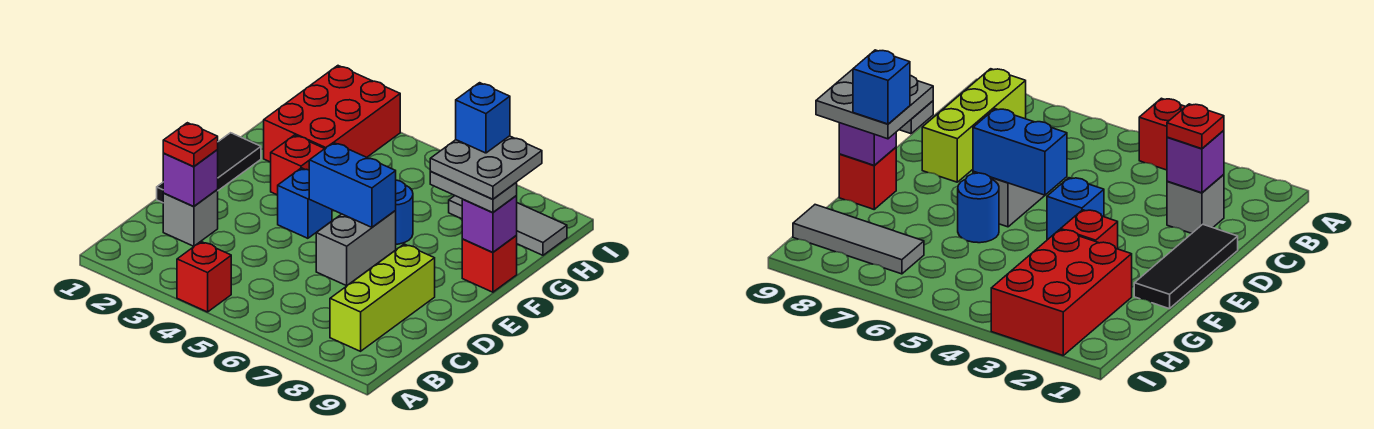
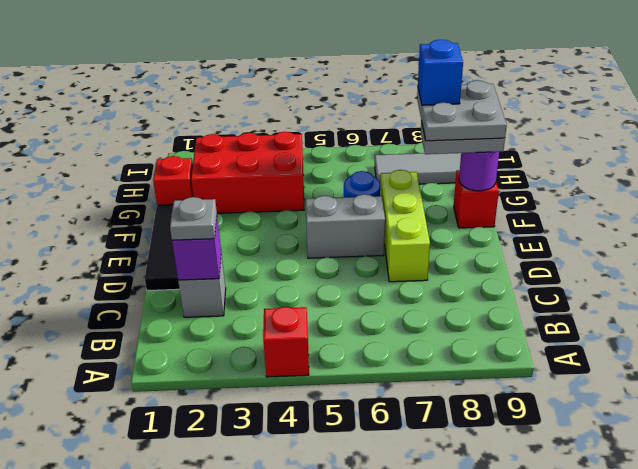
lime brick B8:D8 level 1 -> lime brick D7:F7 level 1
red plate C2 level 3 -> grey plate C2 level 3
grey brick D6:E6 level 1 -> grey brick E5:E6 level 1
blue brick E4 level 1 -> none
blue brick E5:E6 level 2 -> none
red brick F3 level 1 -> red brick G1 level 1
purple brick F9 level 2 -> purple round brick F9 level 2
red brick G2:I3 level 1 -> red brick G2:H4 level 1

